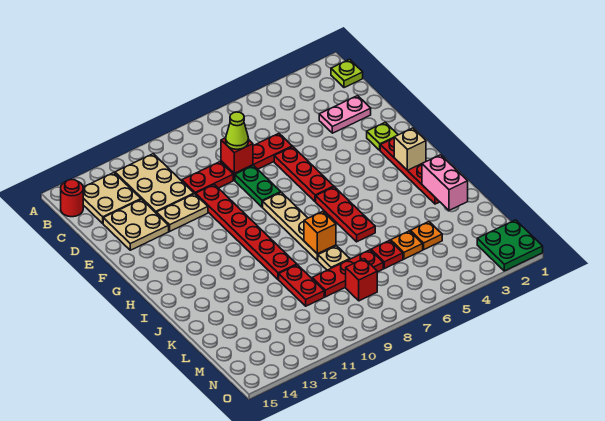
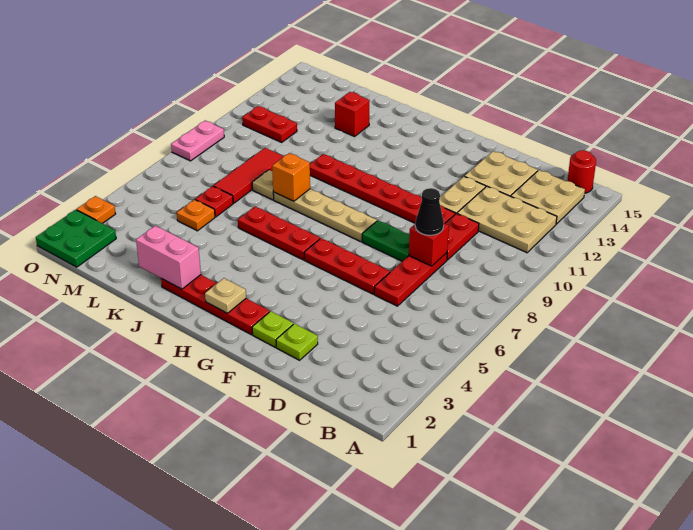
lime plate B1 level 1 -> lime plate E2 level 1
pink plate D2:D3 level 1 -> pink plate O8:O9 level 1
lime cone D8 level 3 -> black cone D8 level 3
tan brick H2 level 2 -> tan plate H2 level 2
red plate K10:L10 level 1 -> red plate M11:N11 level 1
orange plate L4 level 1 -> orange plate O3 level 1
red plate L7:L9 level 1 -> red tile L7:L9 level 1
red brick M8 level 1 -> red brick K13 level 1

